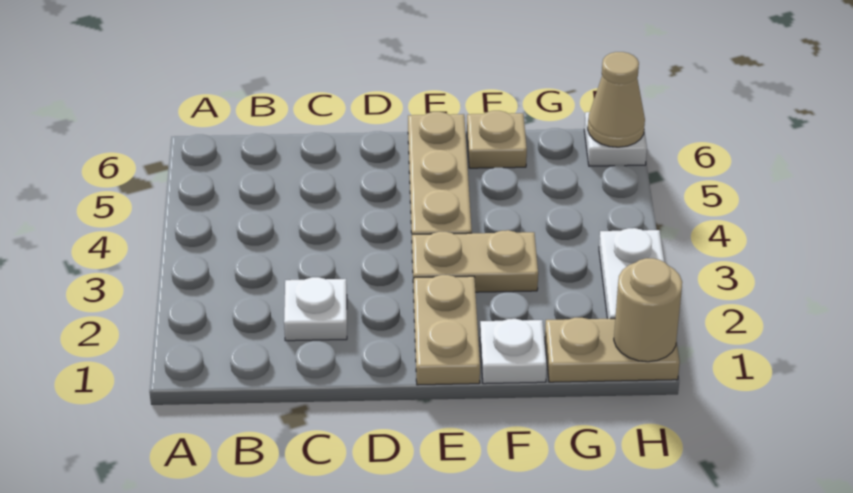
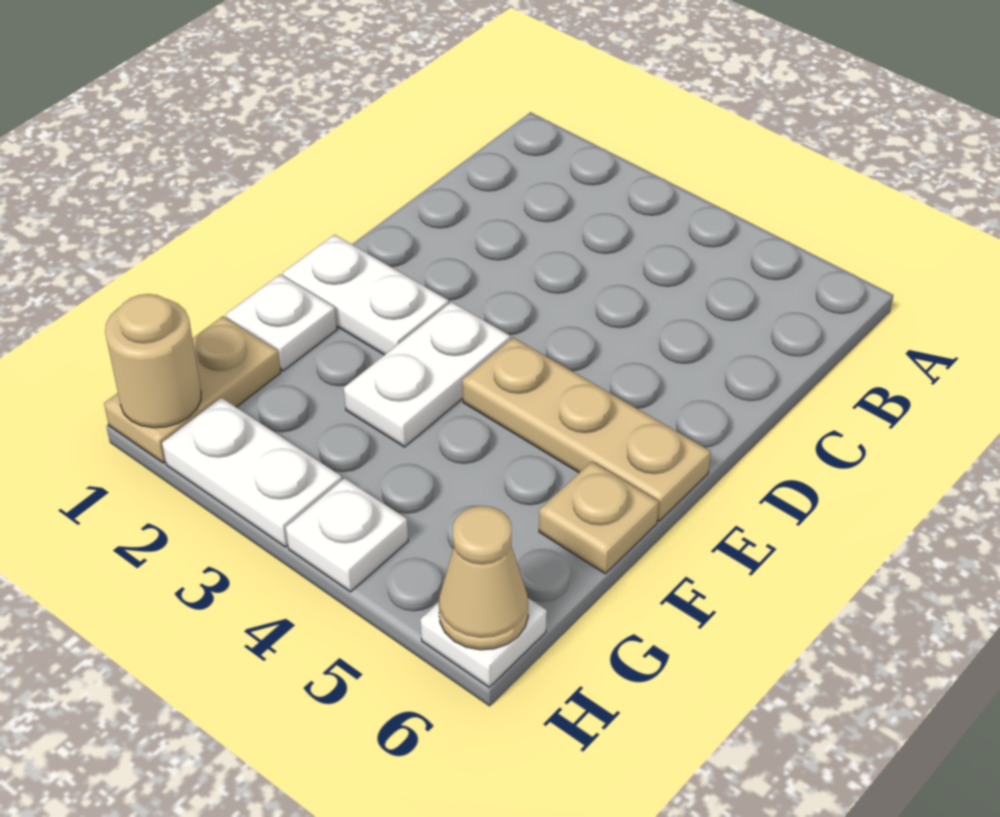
white plate C2 level 1 -> white plate H4 level 1
tan plate E1:E2 level 1 -> white plate E1:E2 level 1
tan plate E3:F3 level 1 -> white plate E3:F3 level 1

